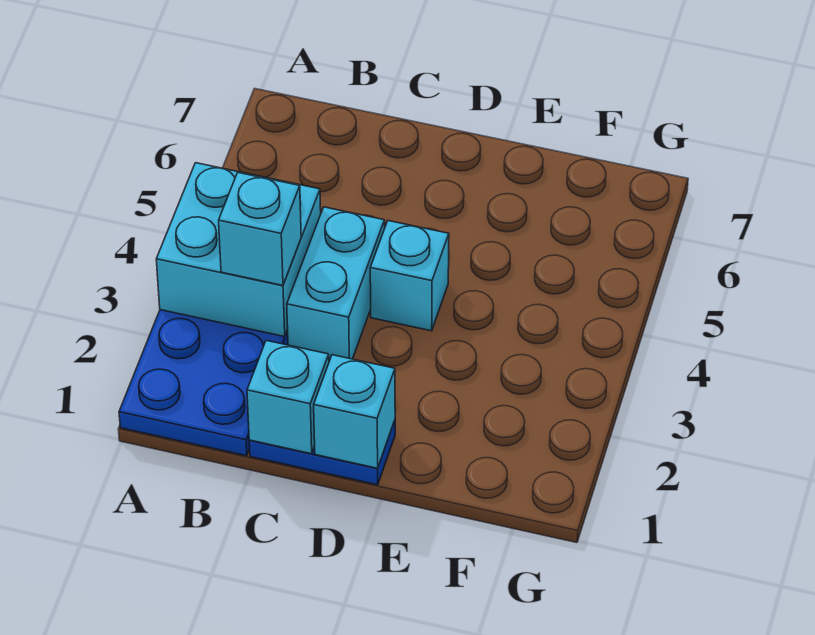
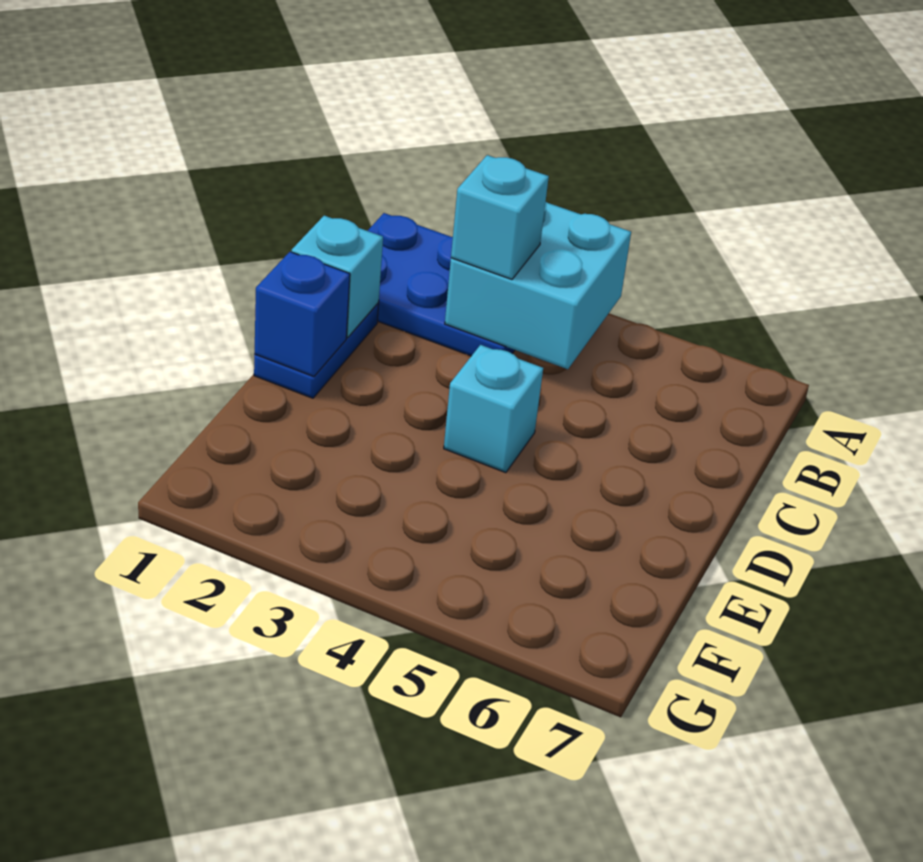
cyan brick C3:C4 level 1 -> none
cyan brick D1 level 2 -> blue brick D1 level 2

